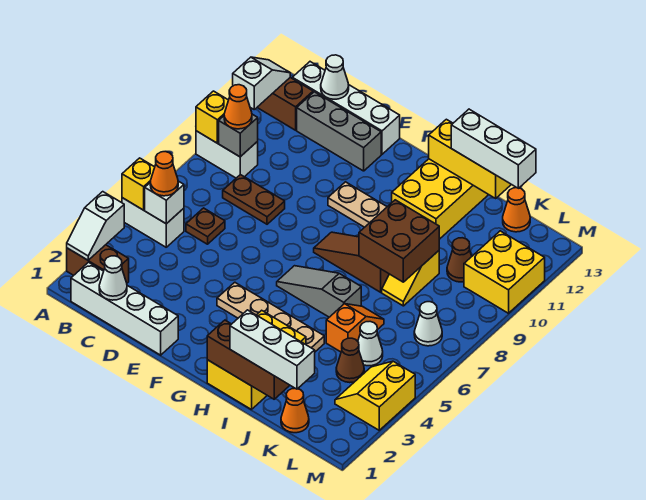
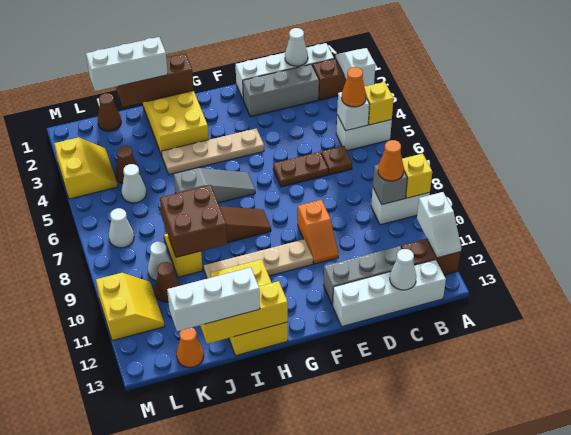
none -> grey brick C2:E2 level 1
brown plate C8:D8 level 1 -> brown plate D6:E6 level 1
orange slope J5:J6 level 1 top 5 -> orange slope E9:E10 level 1 top 9
orange cone K1 level 1 -> brown cone K1 level 1
none -> white cone K9 level 1
yellow brick L10:M11 level 1 -> yellow slope L10:M11 level 1 top M

